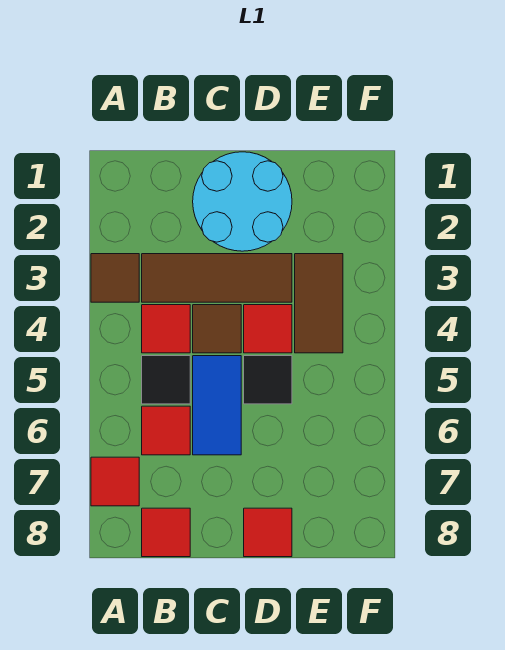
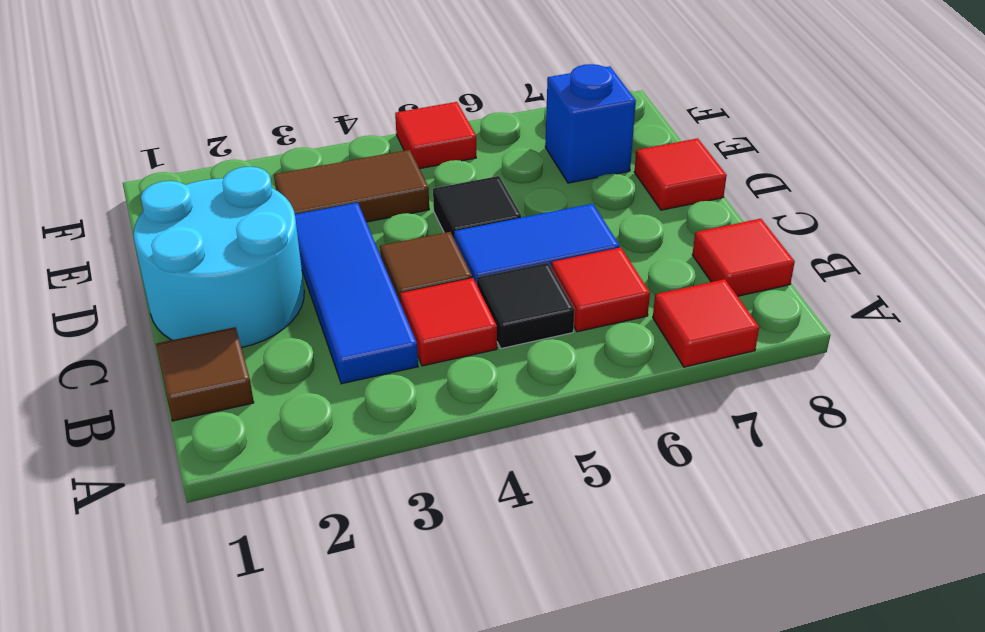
brown tile A3 level 1 -> brown tile B1 level 1
brown tile B3:D3 level 1 -> blue tile B3:D3 level 1
red tile D4 level 1 -> red tile F5 level 1
none -> blue brick E7 level 1

